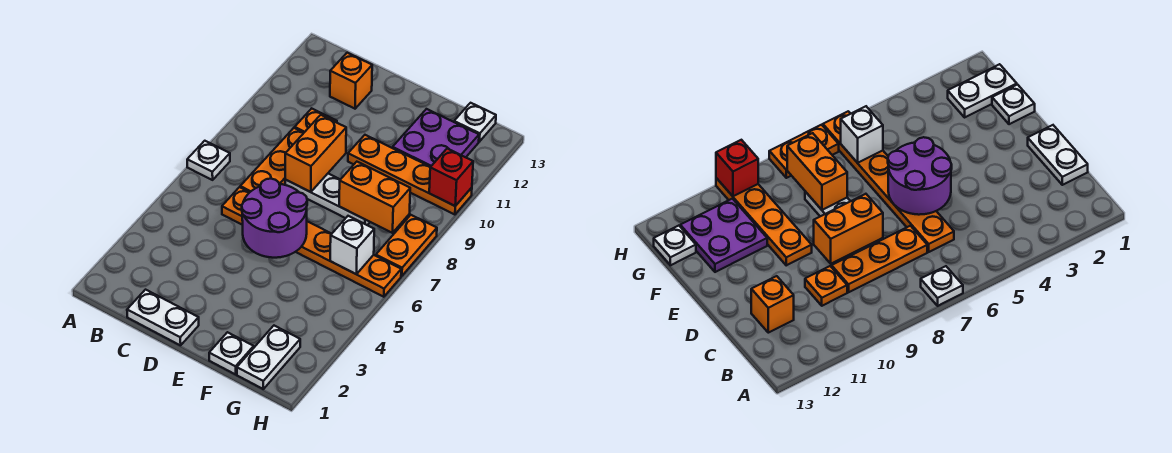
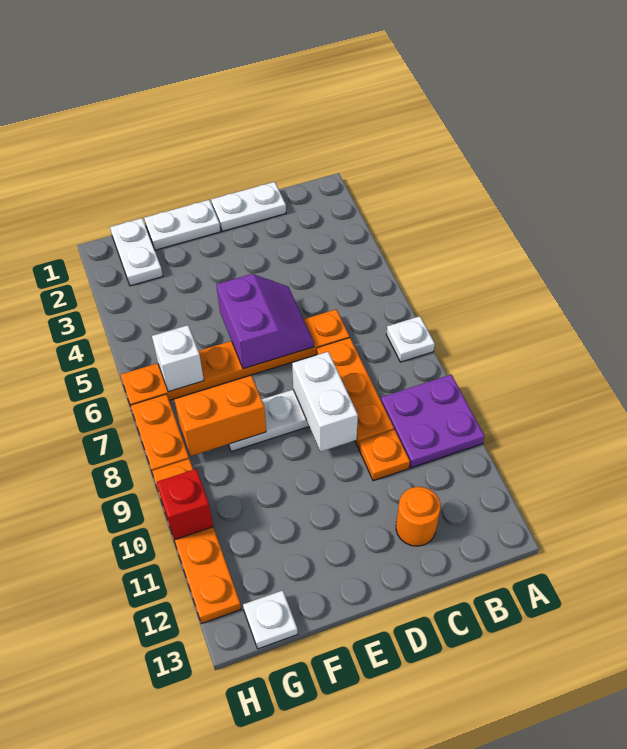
orange brick C12 level 1 -> orange round brick C12 level 1
purple round brick D5:E6 level 2 -> purple slope D5:E6 level 2 top E
orange brick D8:D9 level 2 -> white brick D8:D9 level 2
orange plate E10:H10 level 1 -> orange plate H9:H12 level 1
white plate F1 level 1 -> white plate E1:F1 level 1
purple plate F11:G12 level 1 -> purple plate A9:B10 level 1

